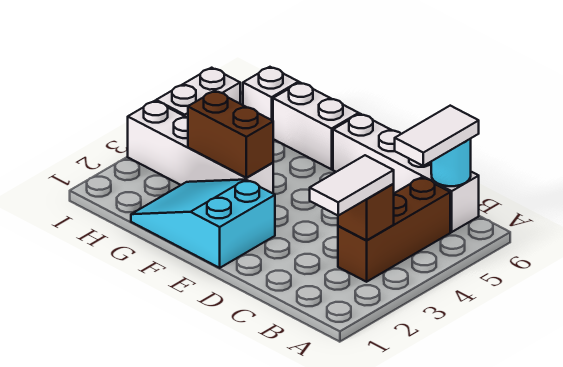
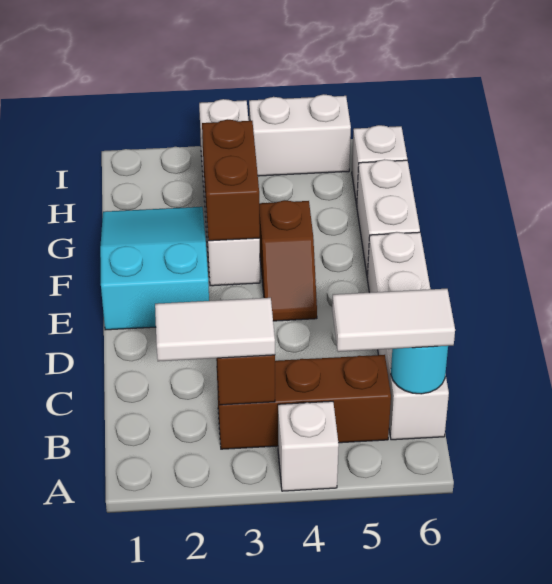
none -> white brick A4 level 1
none -> brown slope E4:F4 level 1 top F

